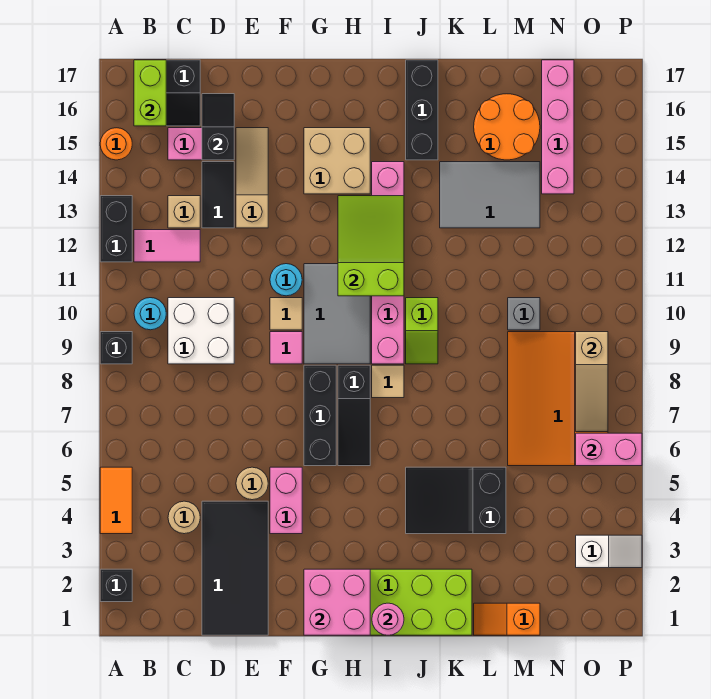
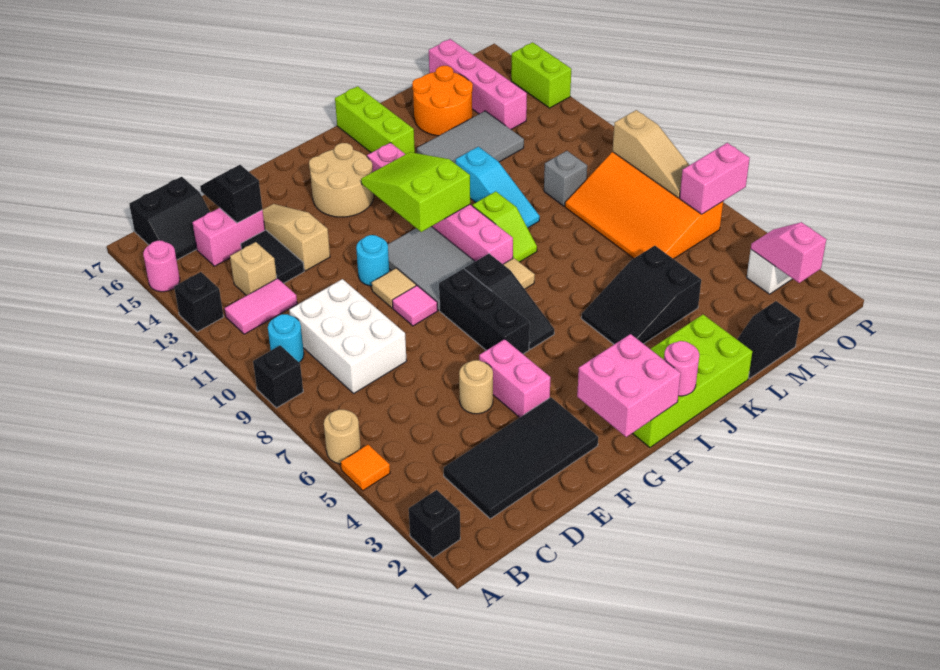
orange tile A4:A5 level 1 -> orange tile A5 level 1
black brick A12:A13 level 1 -> black brick A13 level 1
orange round brick A15 level 1 -> pink round brick A15 level 1
lime brick B16:B17 level 2 -> lime brick P14:P15 level 1
tan round brick C4 level 1 -> tan round brick A6 level 1
white brick C9:D10 level 1 -> white brick C8:D10 level 1
black tile D1:E4 level 1 -> black tile C2:F3 level 1
tan brick G14:H15 level 1 -> tan round brick G14:H15 level 1
black brick J15:J17 level 1 -> lime brick J15:J17 level 1
none -> cyan slope K10:K12 level 1 top 12
orange slope L1:M1 level 1 top M -> black slope L1:M1 level 1 top M
none -> pink slope O2:O3 level 2 top 2

